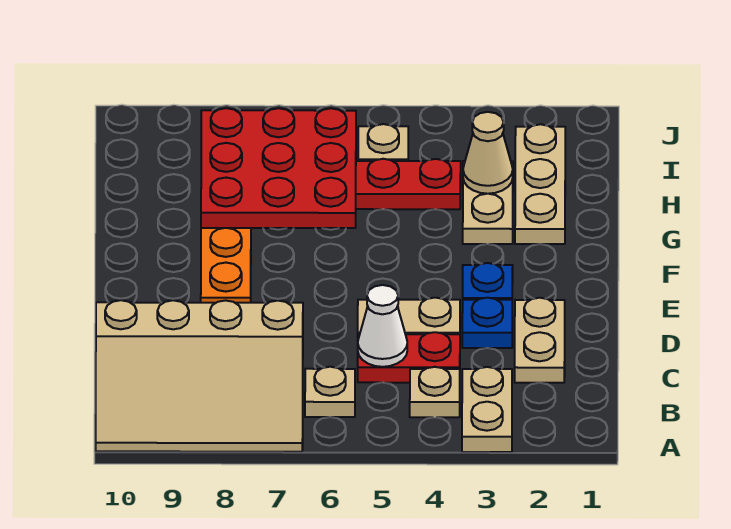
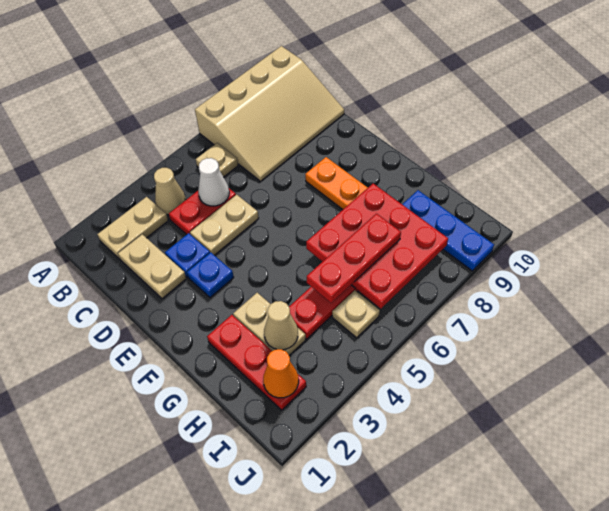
tan plate A3:B3 level 1 -> tan plate B2:B3 level 1
tan slope A7:C10 level 1 top C -> tan slope A7:C10 level 1 top A
tan plate B4 level 1 -> tan cone B4 level 1
tan plate G2:I2 level 1 -> red plate G2:I2 level 1
none -> red plate H5:H7 level 3
none -> blue plate H9:J9 level 1
none -> orange cone I2 level 2

